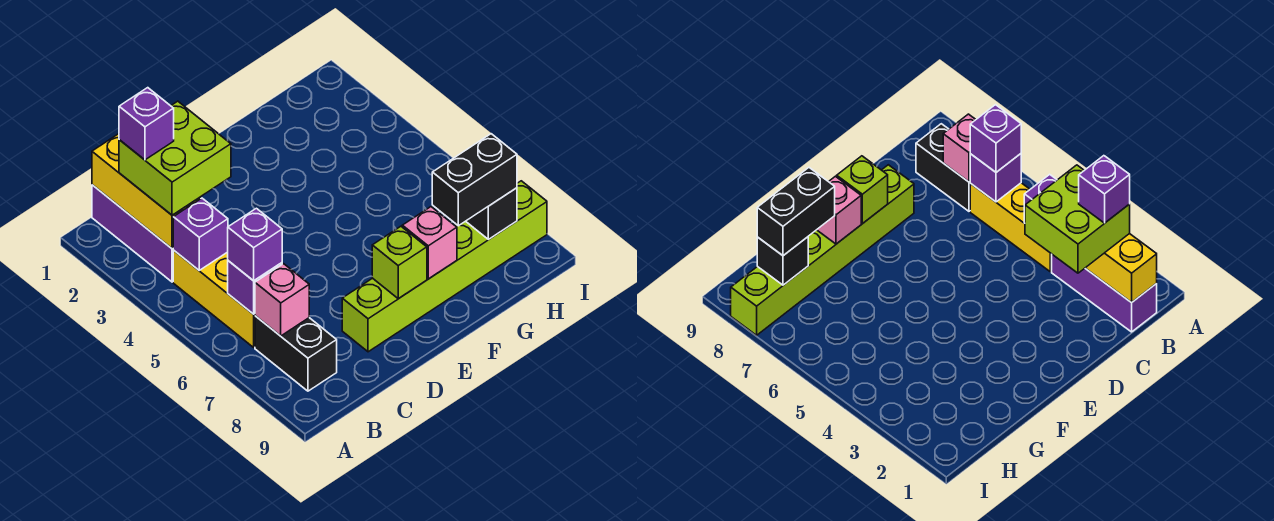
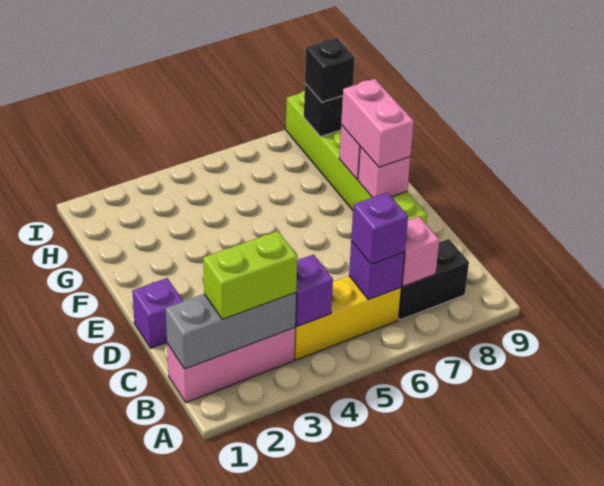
purple brick B1:B3 level 1 -> pink brick B1:B3 level 1
yellow brick B1:B3 level 2 -> grey brick B1:B3 level 2
lime brick B2:C3 level 3 -> lime brick B2:B3 level 3
purple brick B2 level 4 -> purple brick D1 level 1
lime brick E8 level 2 -> pink brick E8 level 2
none -> pink brick E8:F8 level 3
black brick G8:H8 level 3 -> black brick H8 level 3

